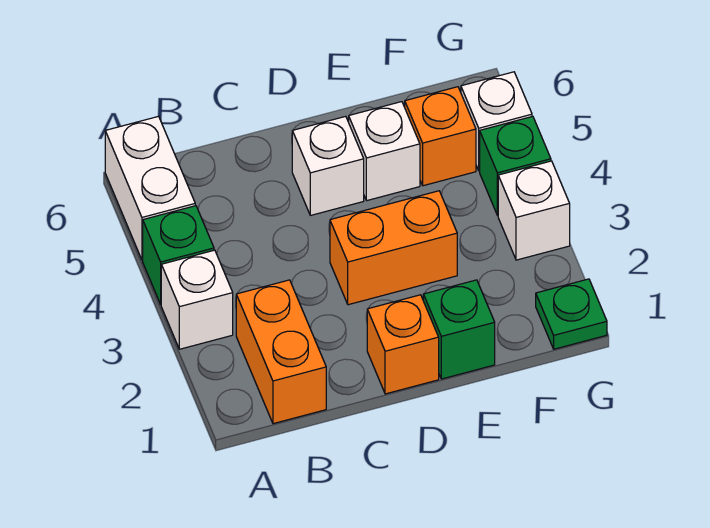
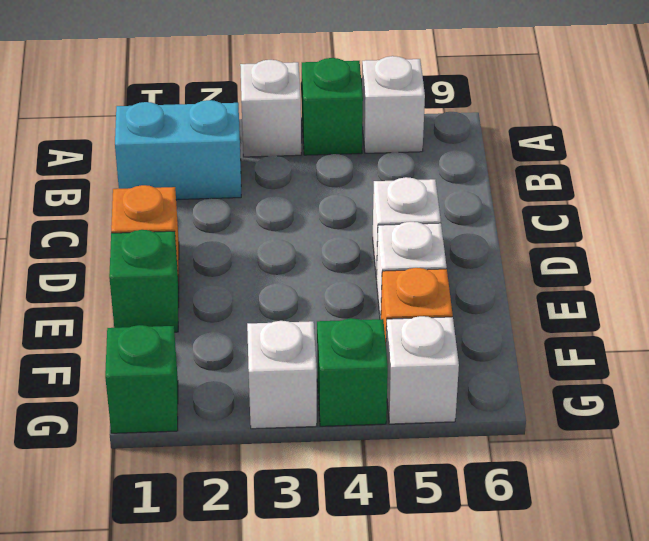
white brick A5:A6 level 1 -> white brick A5 level 1
orange brick B1:B2 level 1 -> cyan brick B1:B2 level 1
orange brick D3:E3 level 1 -> none
green plate G1 level 1 -> green brick G1 level 1

